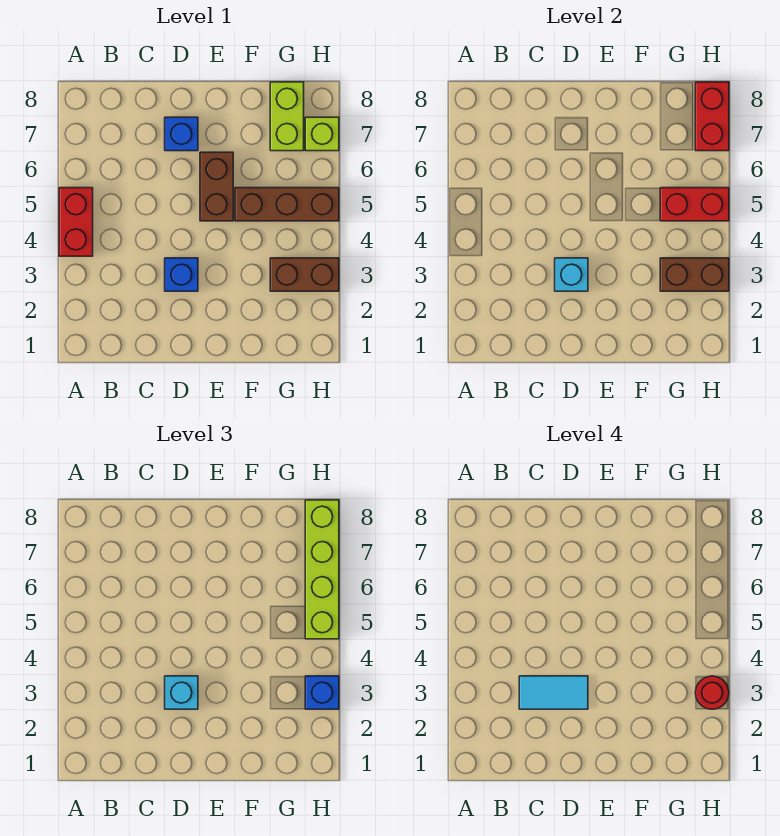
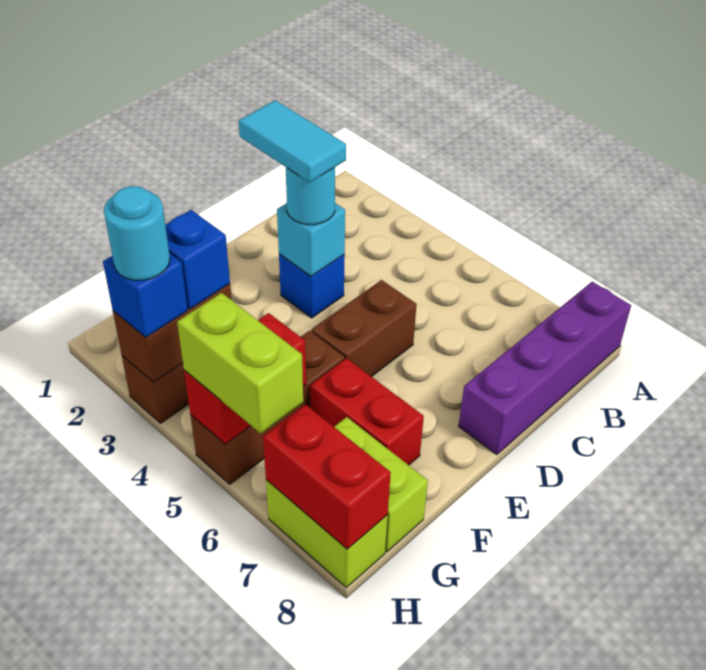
red brick A4:A5 level 1 -> red brick F6:F7 level 1
none -> purple brick A8:D8 level 1
cyan tile C3:D3 level 4 -> cyan tile D2:D3 level 4
cyan brick D3 level 3 -> cyan round brick D3 level 3
blue brick D7 level 1 -> blue brick G3 level 3
brown brick E5:E6 level 1 -> brown brick D5:E5 level 1
red round brick H3 level 4 -> cyan round brick H3 level 4
lime brick H5:H8 level 3 -> lime brick H5:H6 level 3
lime brick H7 level 1 -> lime brick H7:H8 level 1

